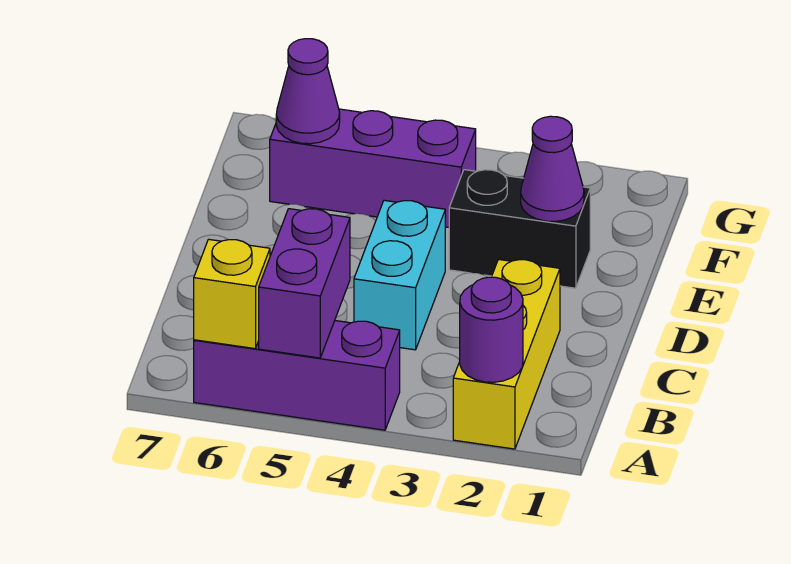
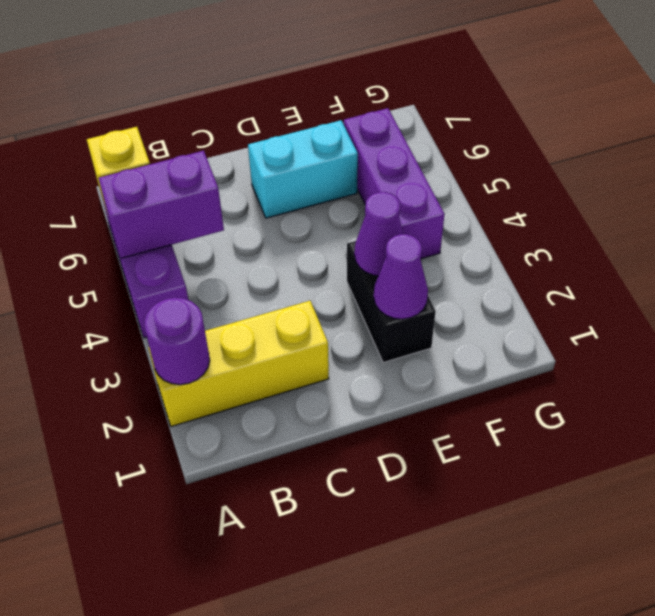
cyan brick C4:D4 level 1 -> cyan brick D6:E6 level 1
purple cone F6 level 2 -> purple cone E3 level 2

